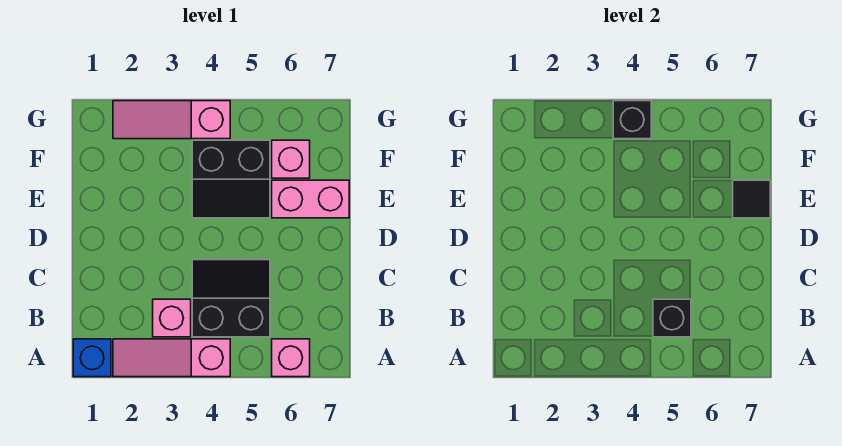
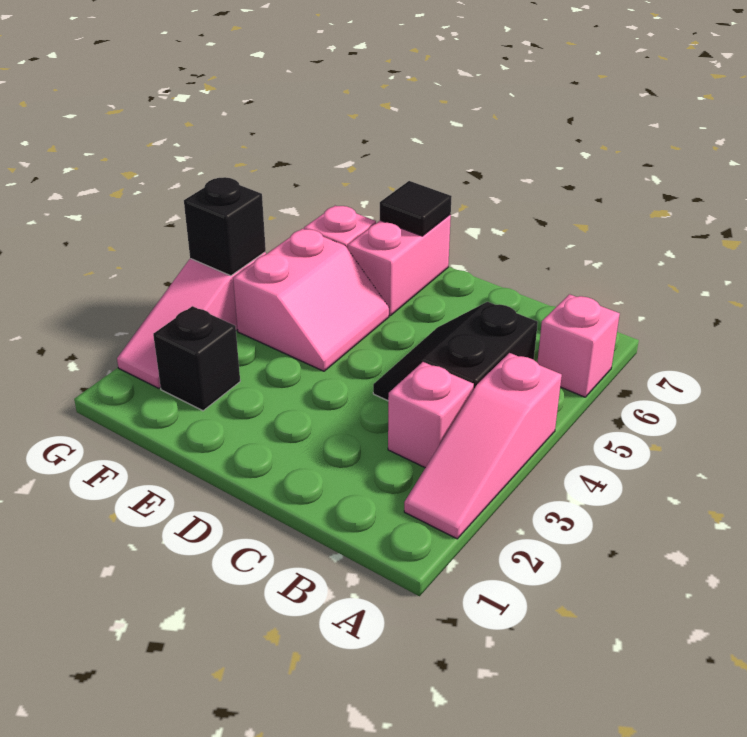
blue brick A1 level 1 -> none
black brick B5 level 2 -> black brick F2 level 1
black slope E4:F5 level 1 top F -> pink slope E4:F5 level 1 top F

